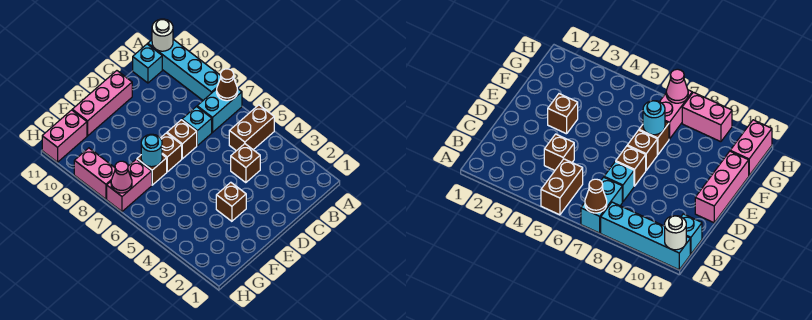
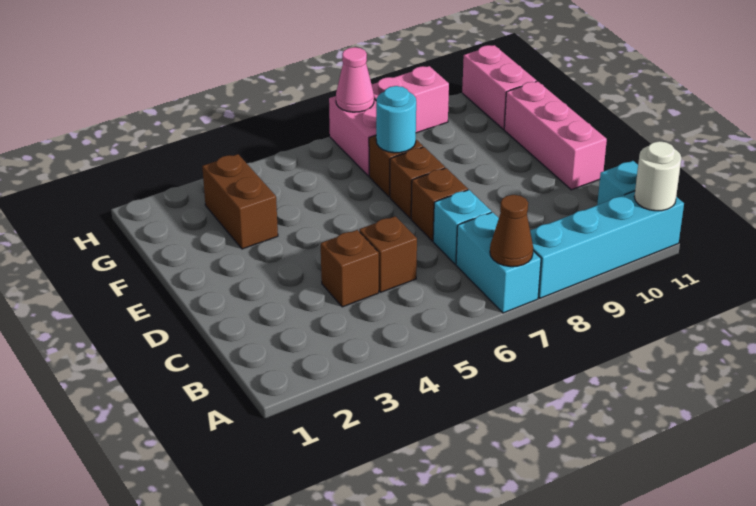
brown brick A5:B5 level 1 -> brown brick F3:G3 level 1
brown brick E3 level 1 -> brown brick C5 level 1

